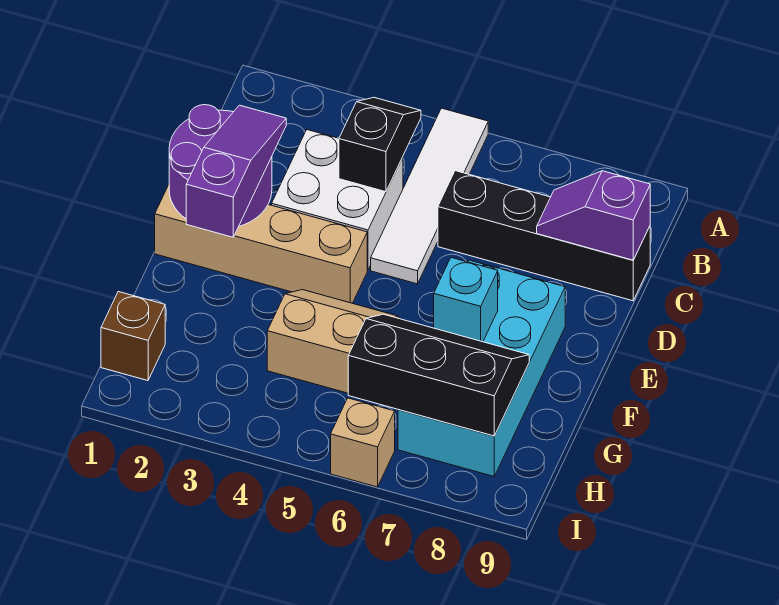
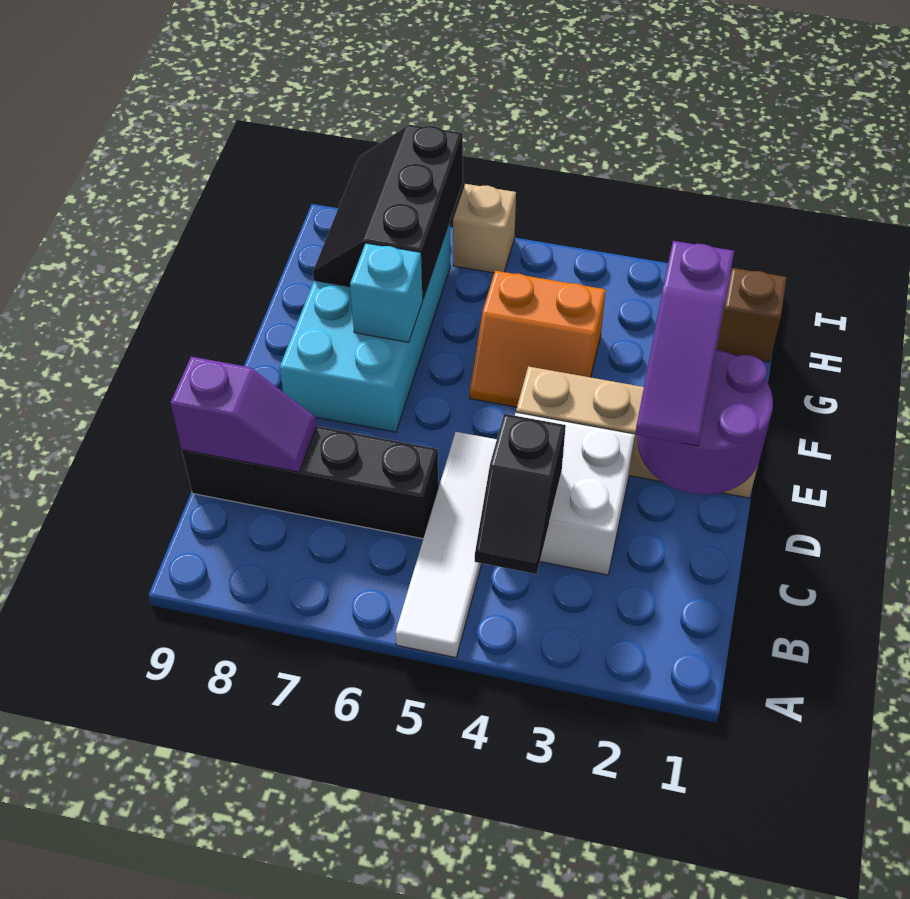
tan slope F4:G5 level 1 top G -> orange slope F4:G5 level 1 top G
black slope G6:H8 level 2 top H -> black slope G7:I8 level 2 top 7

